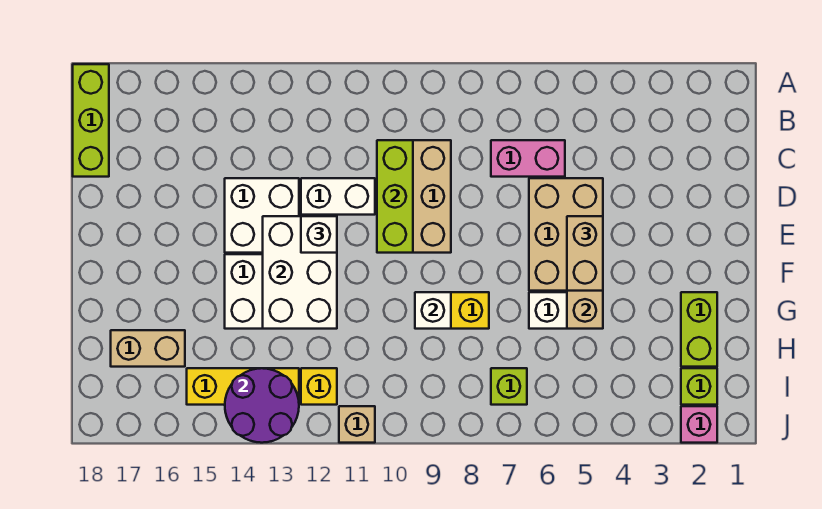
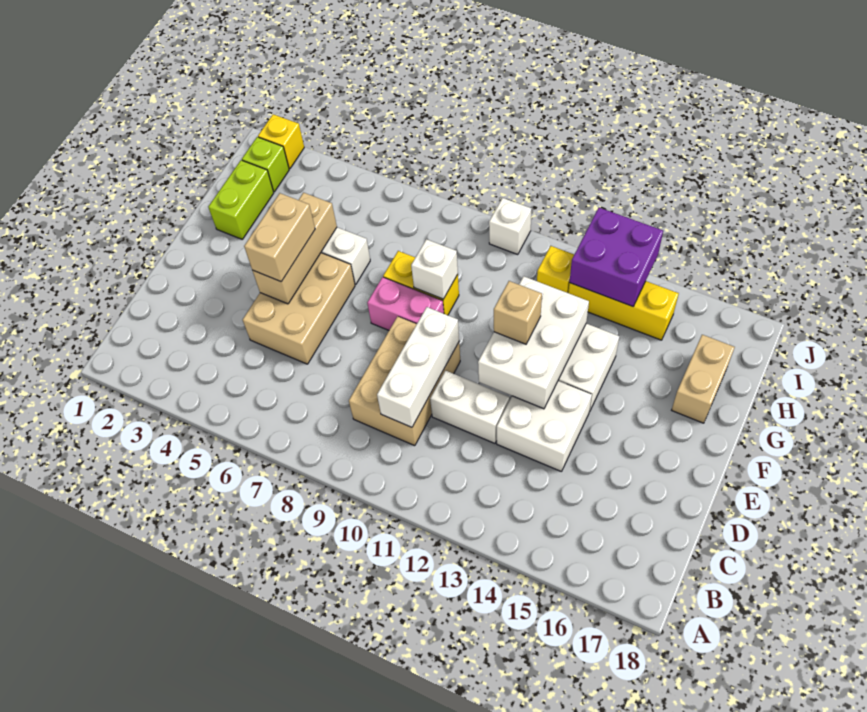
lime brick A18:C18 level 1 -> none
pink brick C6:C7 level 1 -> pink brick F8:F9 level 1
lime brick C10:E10 level 2 -> white brick C10:E10 level 2
white brick E12 level 3 -> white brick J10 level 1
tan brick H16:H17 level 1 -> tan brick G17:H17 level 1
lime brick I7 level 1 -> none
purple round brick I13:J14 level 2 -> purple brick I13:J14 level 2
pink brick J2 level 1 -> yellow brick J2 level 1
tan brick J11 level 1 -> tan brick F12 level 3

